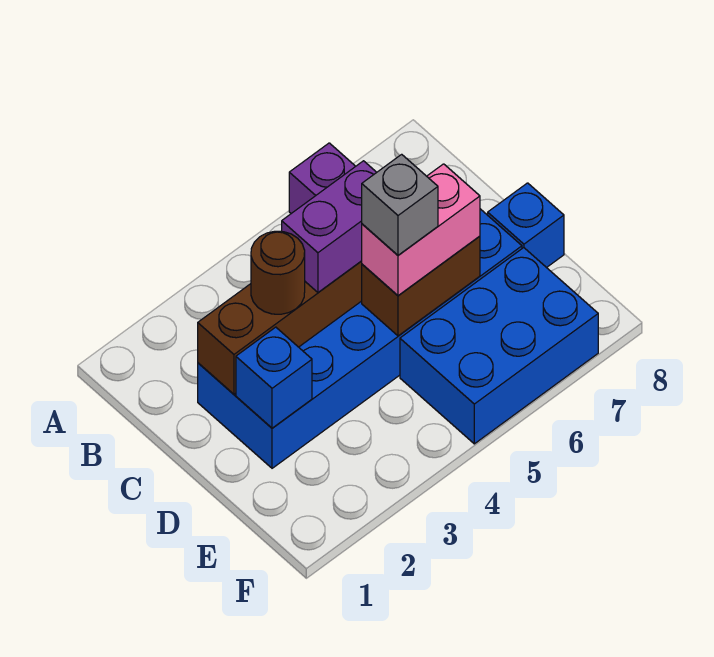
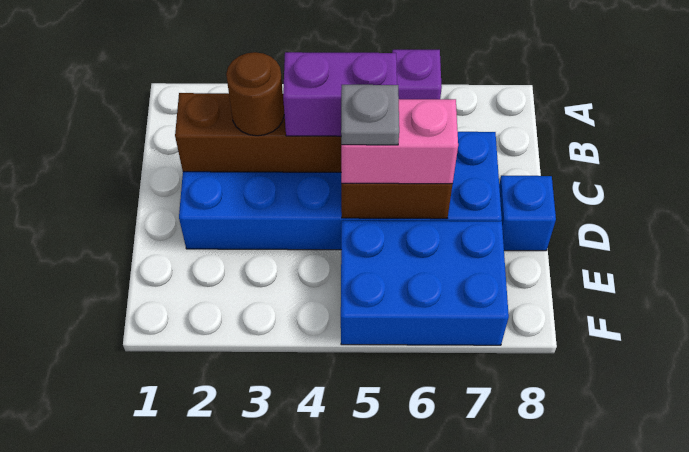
blue brick D2 level 2 -> none
grey brick D5 level 4 -> grey plate D5 level 4

